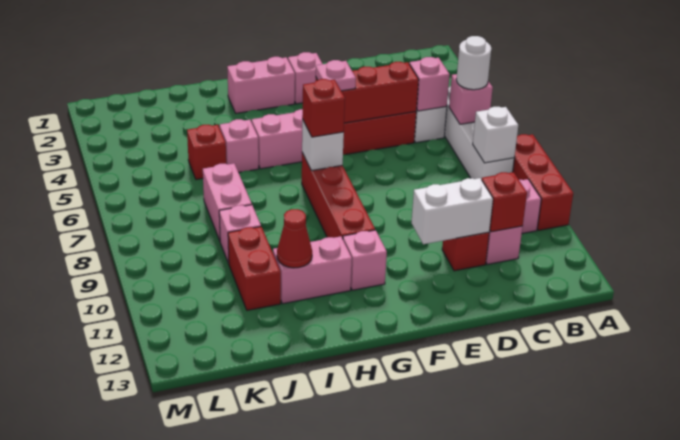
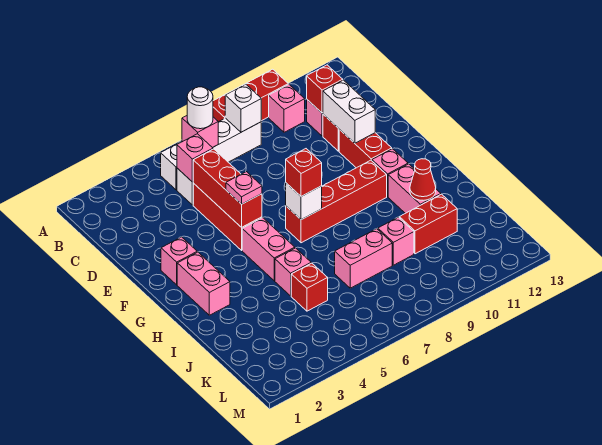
none -> red brick E11:F11 level 1

